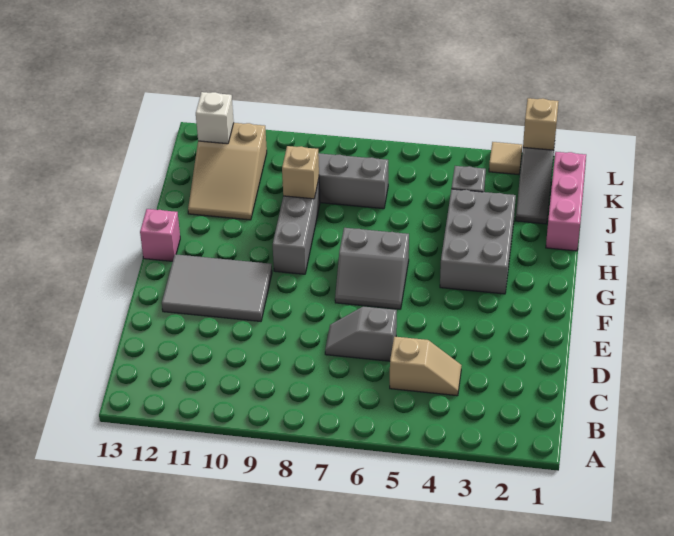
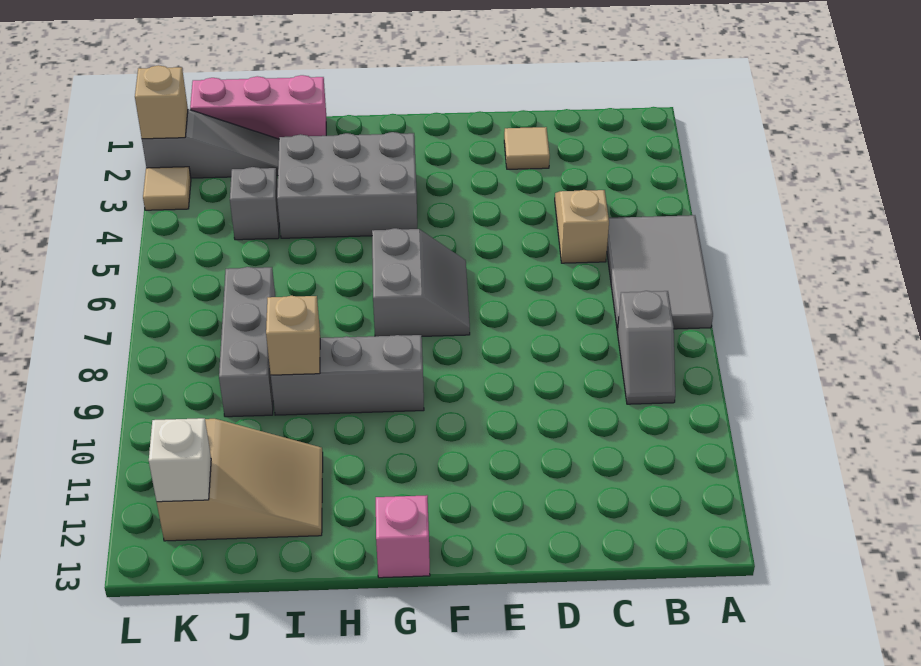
none -> tan tile D2 level 1
grey slope D6:D7 level 1 top 6 -> grey slope B8:B9 level 1 top 8
grey tile E10:F12 level 1 -> grey tile A5:B7 level 1

